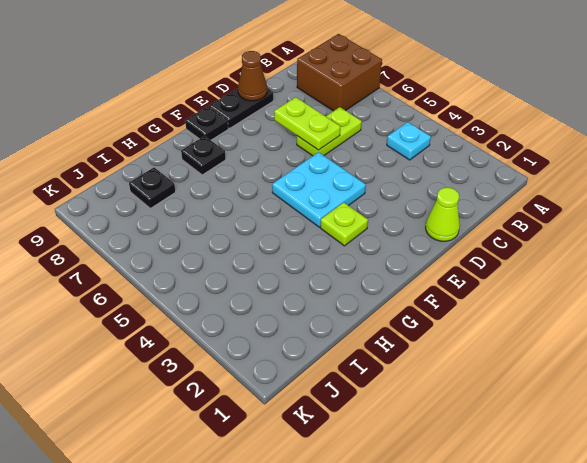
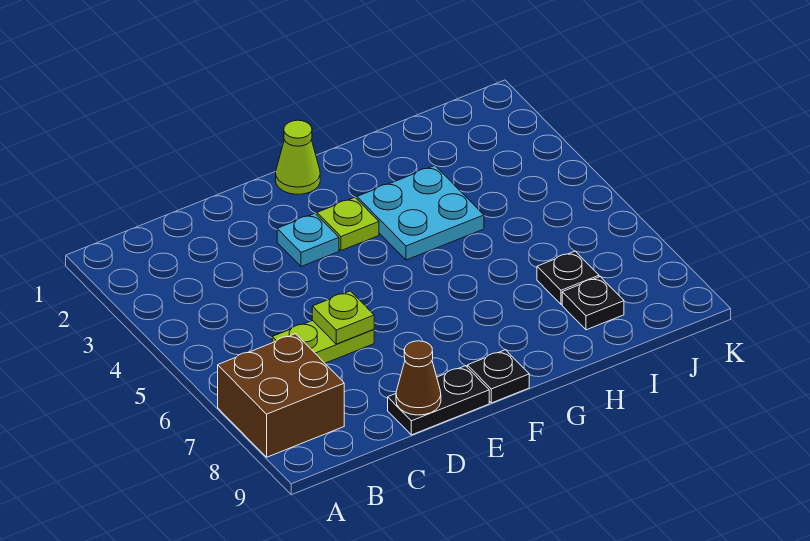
cyan plate B4 level 1 -> cyan plate E3 level 1
lime cone D1 level 1 -> lime cone F1 level 1
lime plate D6:D7 level 2 -> lime plate D6 level 2
cyan plate E4:F5 level 1 -> cyan plate G3:H4 level 1
black plate G8 level 1 -> black plate I7 level 1

